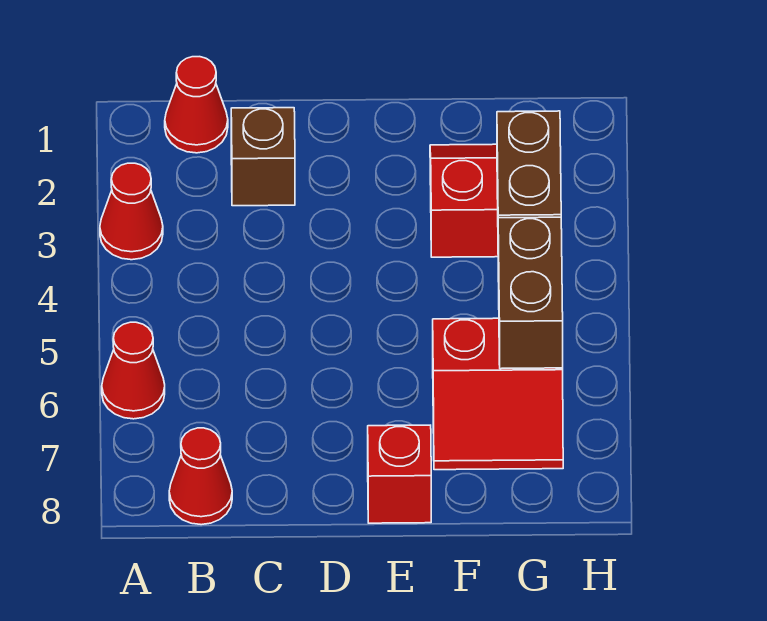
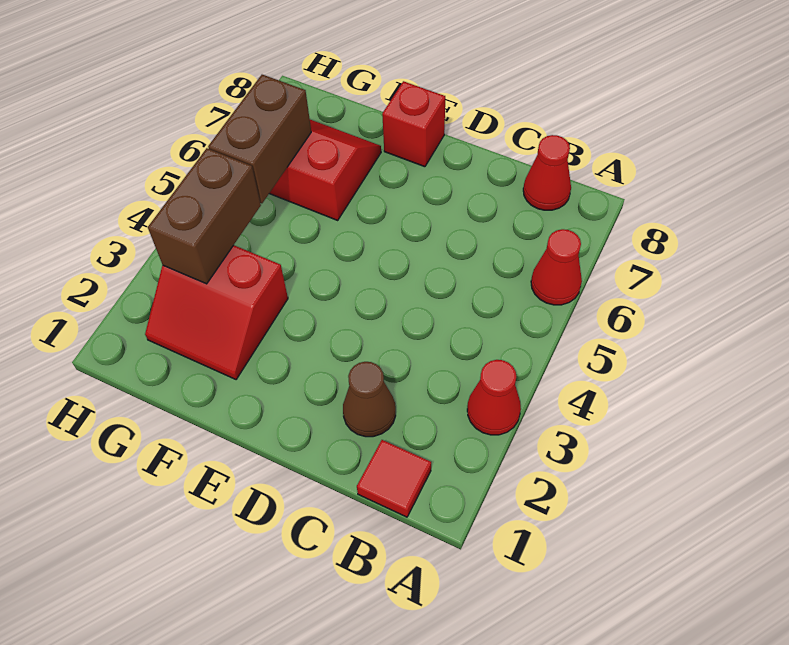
red cone B1 level 1 -> red tile B1 level 1
brown brick C2 level 1 -> brown cone C2 level 1

